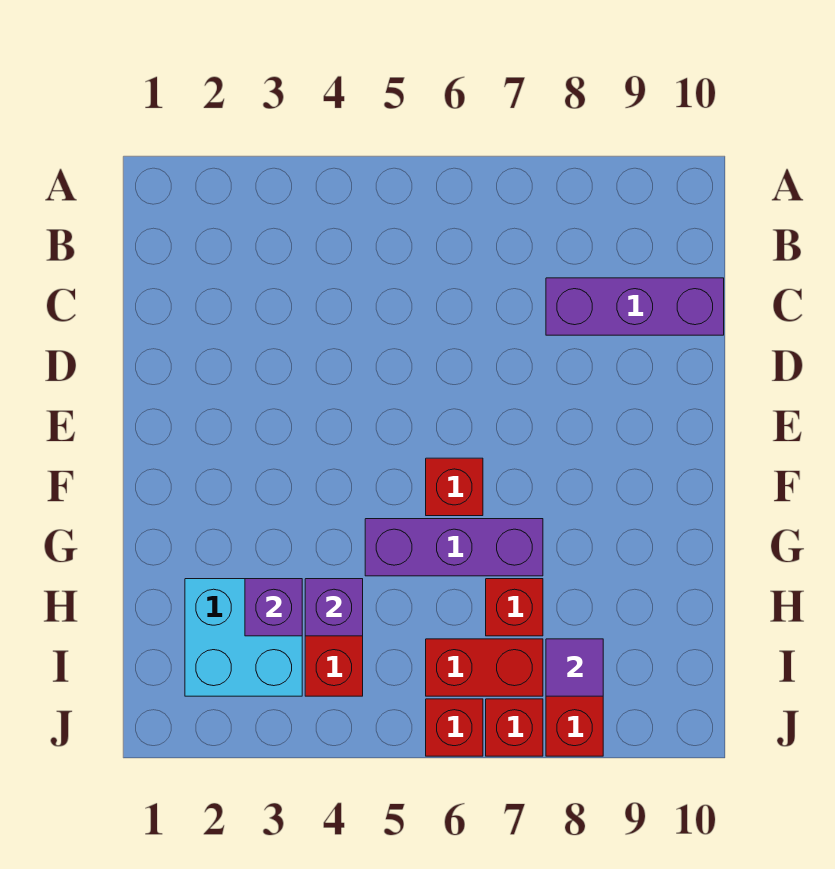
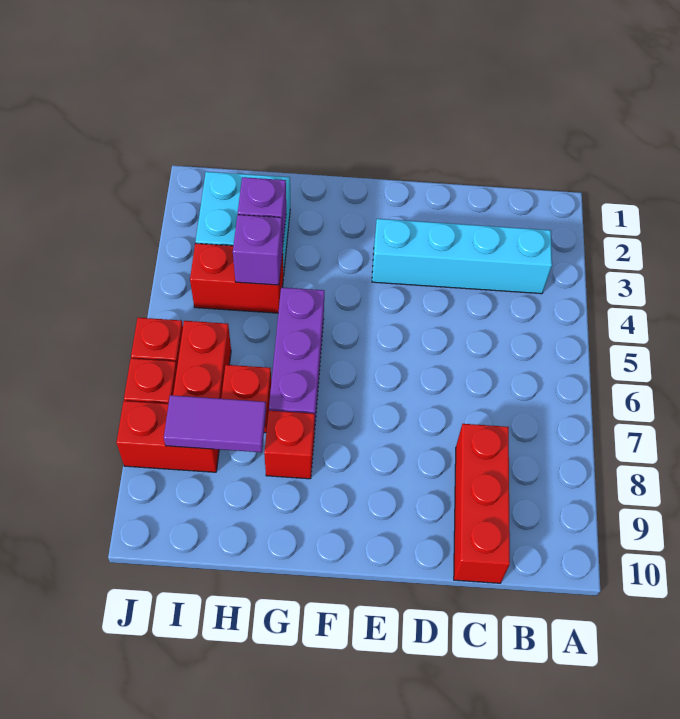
none -> cyan brick B3:E3 level 1
purple brick C8:C10 level 1 -> red brick C8:C10 level 1
red brick F6 level 1 -> red brick G8 level 1
purple tile I8 level 2 -> purple tile H8:I8 level 2

